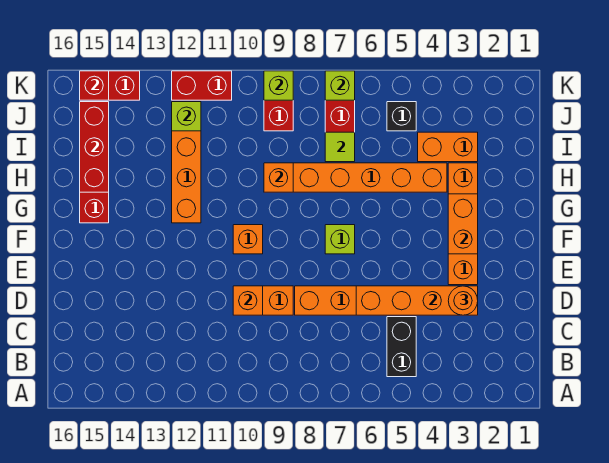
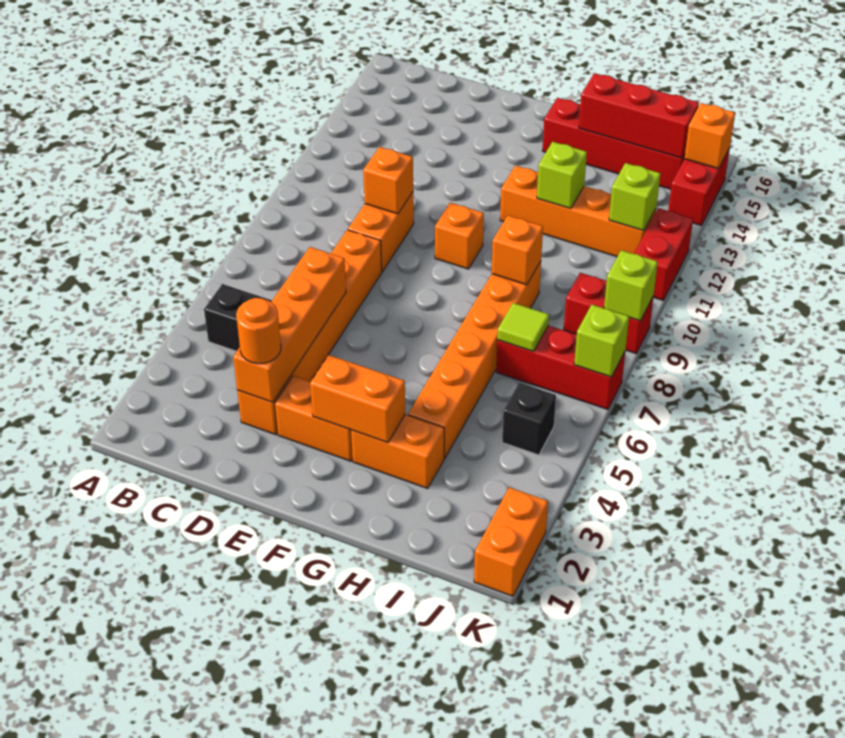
lime brick F7 level 1 -> lime brick H12 level 2
orange brick I3:I4 level 1 -> orange brick K1:K2 level 1
red brick K15 level 2 -> orange brick K15 level 2

